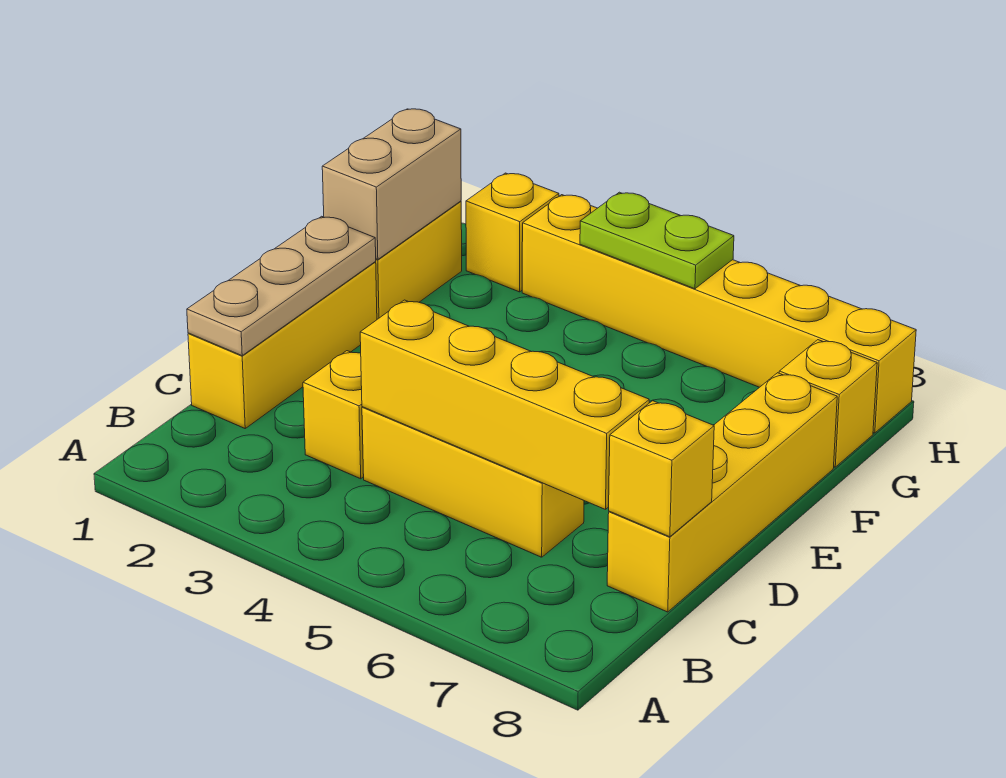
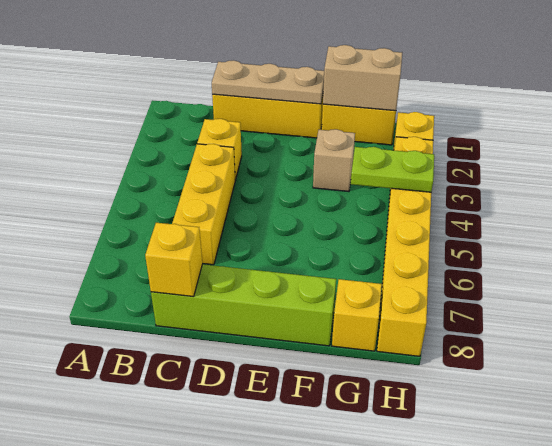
yellow brick C4:C7 level 2 -> none
yellow brick C8:F8 level 1 -> lime brick C8:F8 level 1
none -> tan brick F3 level 1
lime plate H4:H5 level 2 -> lime plate G4:H4 level 2

